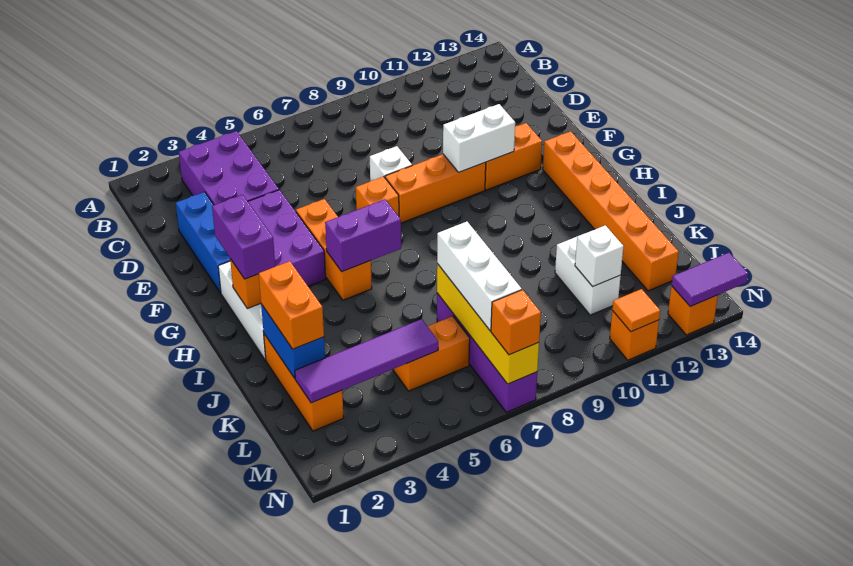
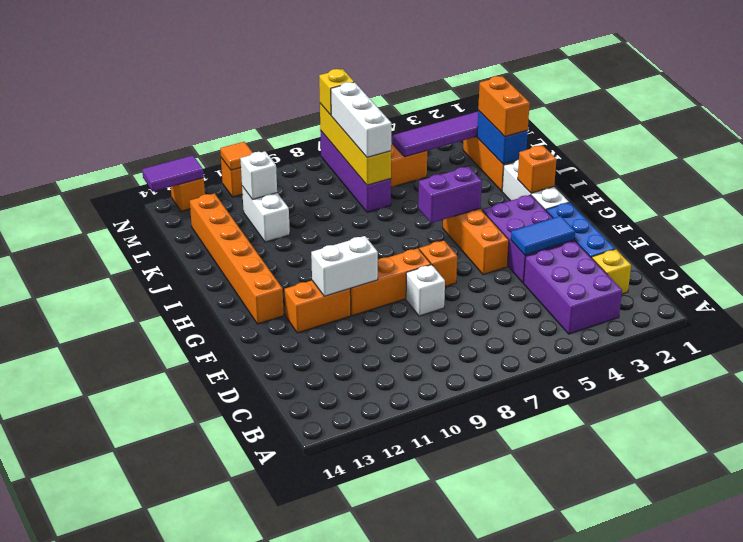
none -> yellow brick C2 level 1
none -> blue tile E3:E4 level 2
purple brick G2:H2 level 3 -> none
orange brick N7 level 3 -> yellow brick N7 level 3

